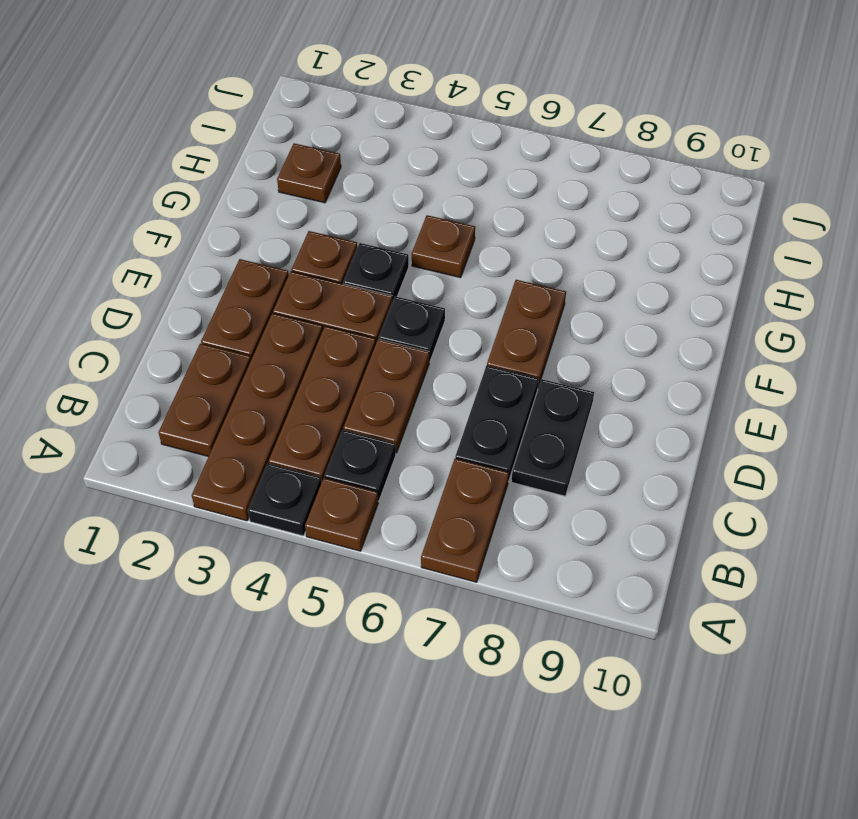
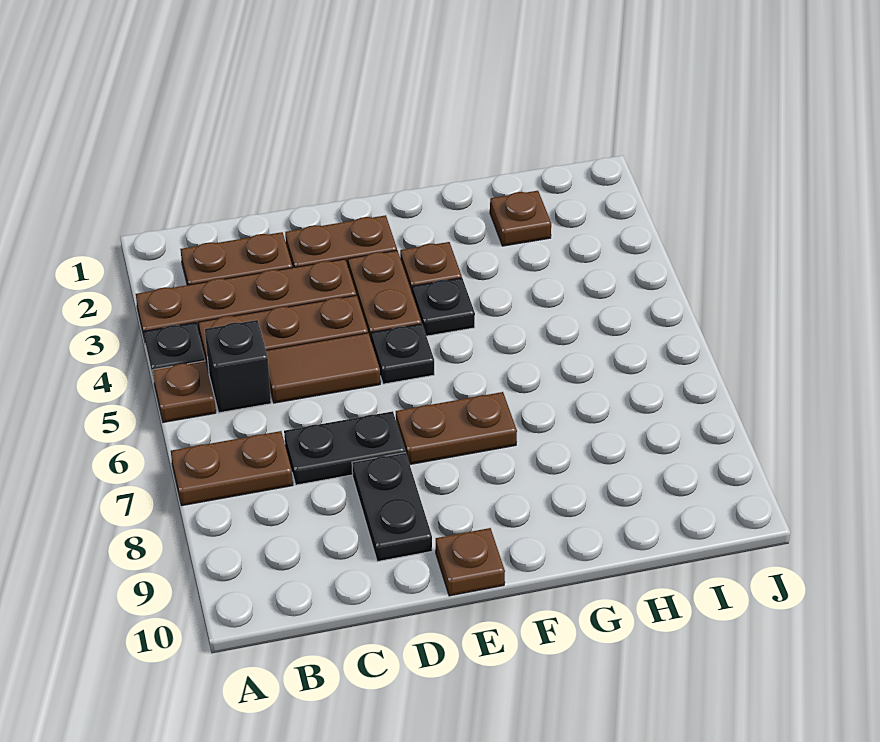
black plate B5 level 1 -> black brick B5 level 1
brown plate C5:D5 level 1 -> brown tile C5:D5 level 1
black plate C8:D8 level 1 -> black plate D8:D9 level 1
brown plate G5 level 1 -> brown plate E10 level 1

